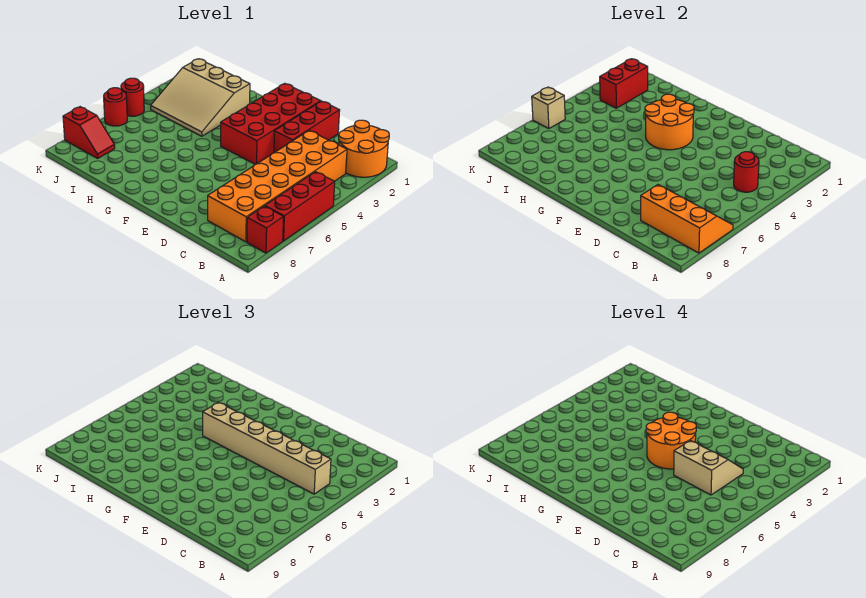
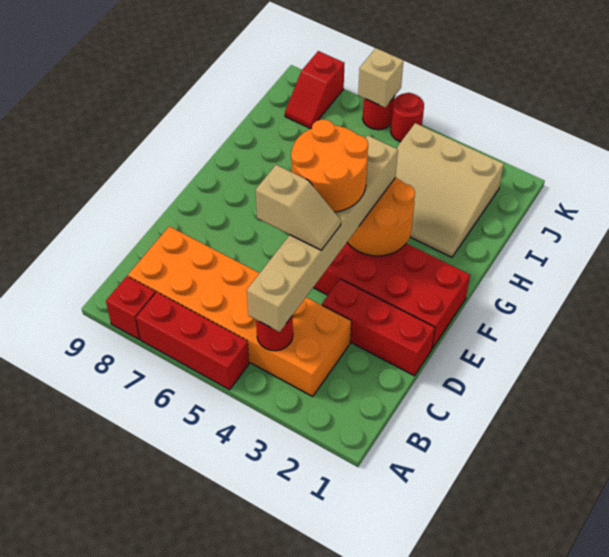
orange round brick A1:B2 level 1 -> none
orange slope A7:C8 level 2 top 8 -> none
tan slope C4:D5 level 4 top 5 -> tan slope D4:D5 level 4 top 5
tan slope H2:J4 level 1 top 2 -> tan slope H2:J4 level 1 top J
red brick J2:J3 level 2 -> none

